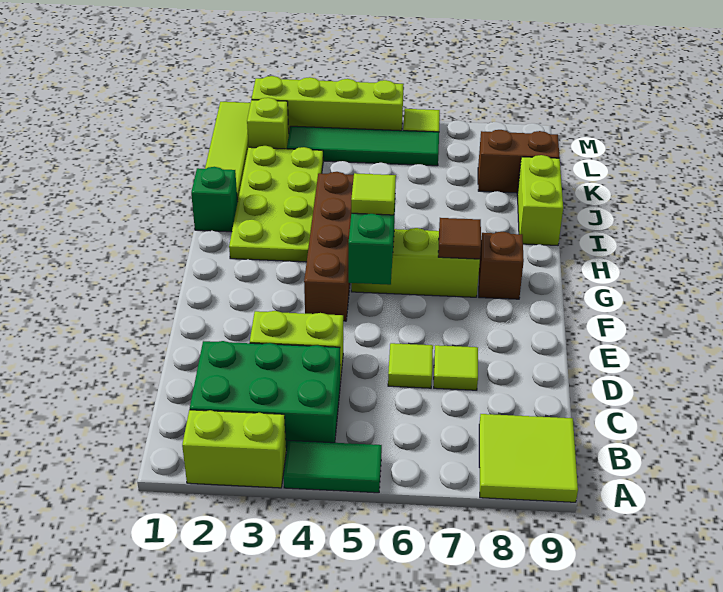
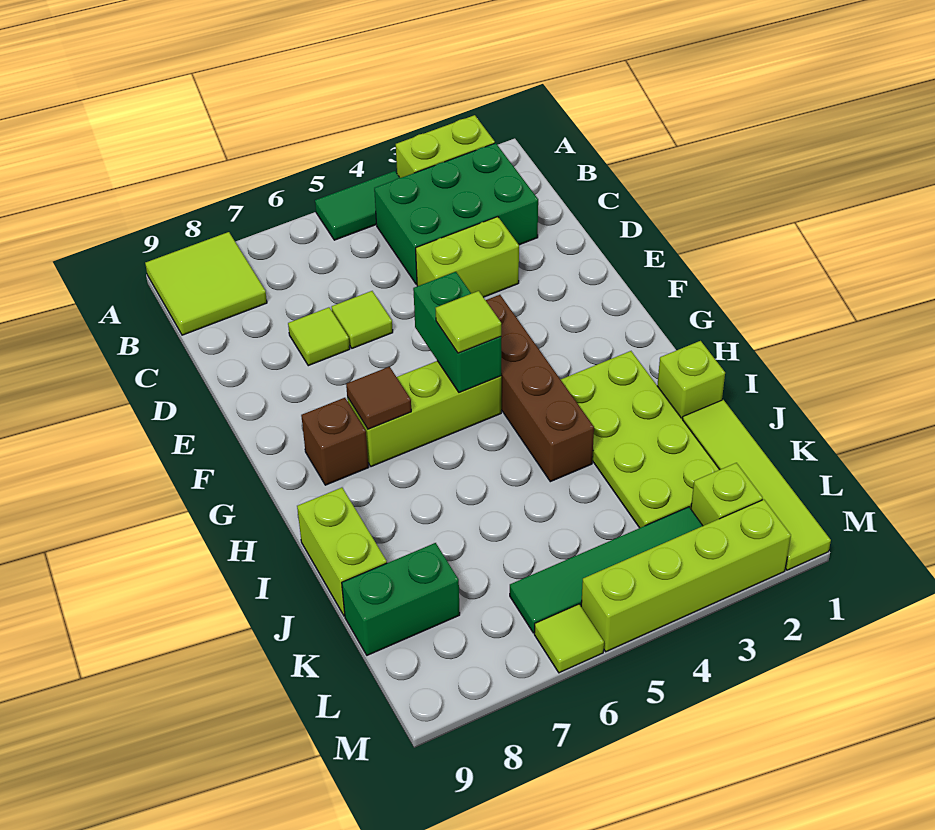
green brick I1 level 1 -> lime brick I1 level 1
brown brick K8:K9 level 1 -> green brick K8:K9 level 1

